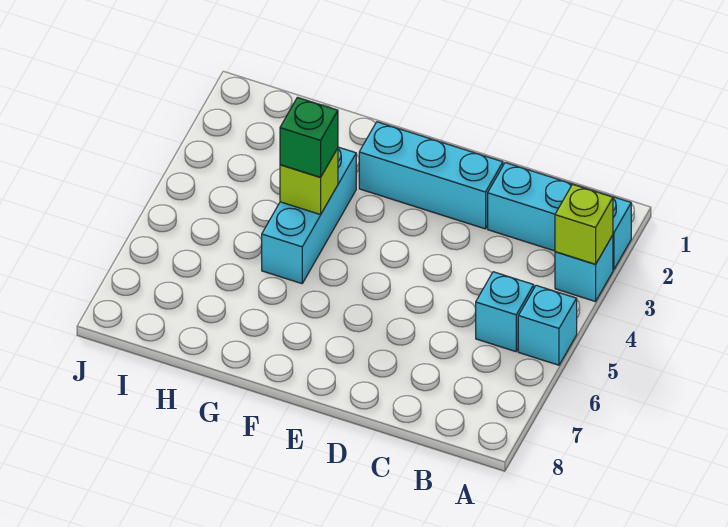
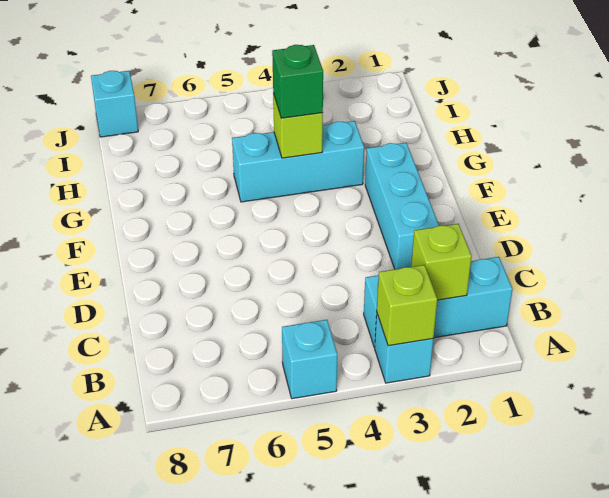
cyan brick A2:C2 level 1 -> cyan brick B1:B3 level 1
none -> lime brick B2 level 2
cyan brick B5 level 1 -> cyan brick J8 level 1

